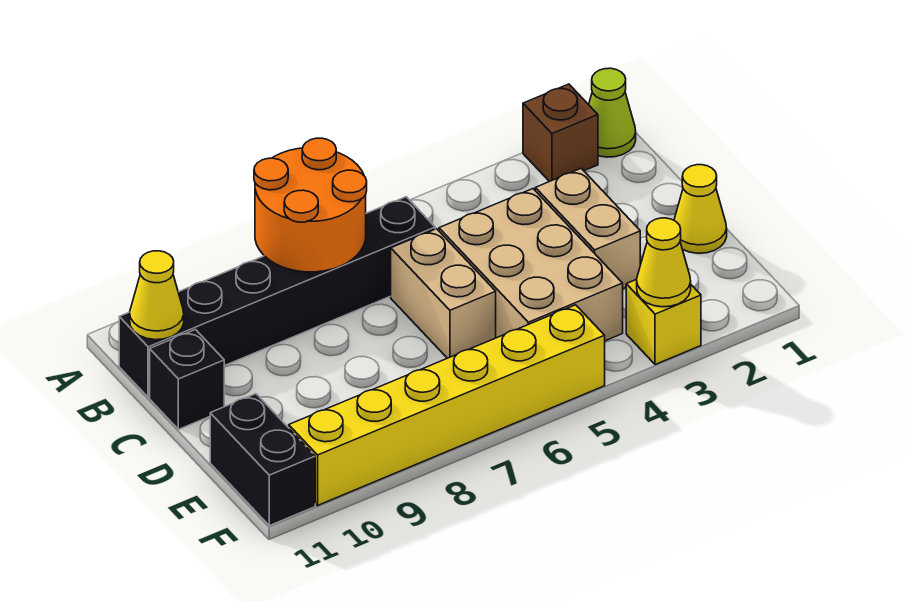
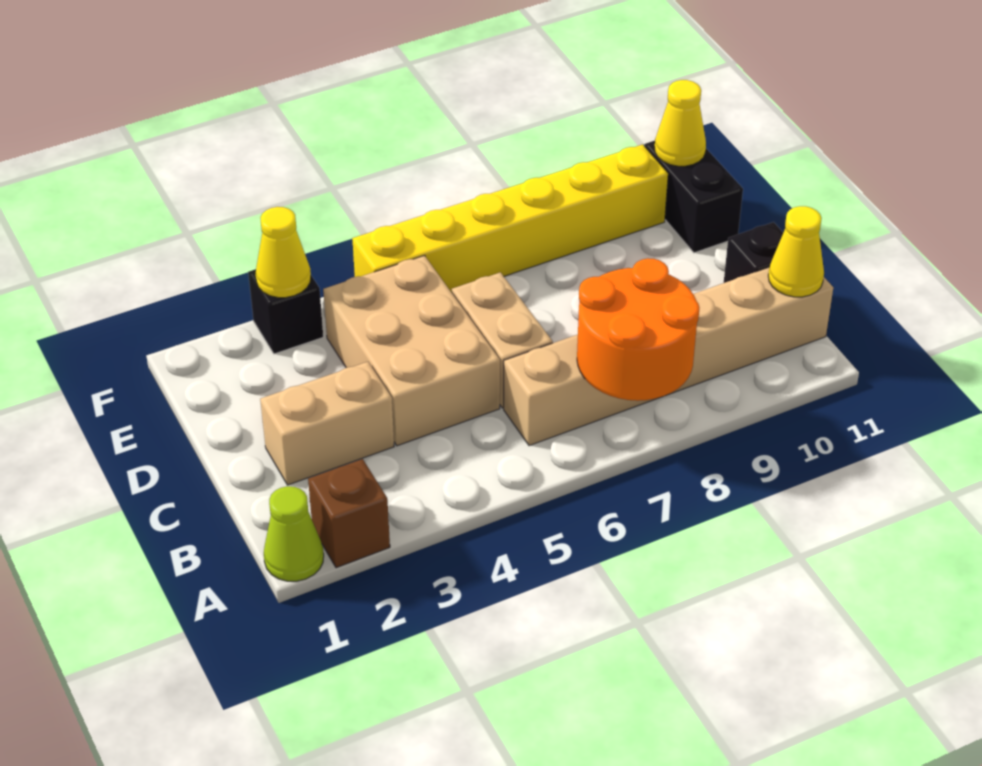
black brick B6:B11 level 1 -> tan brick B6:B11 level 1
tan brick C3:D3 level 1 -> tan brick C2:C3 level 1
yellow cone D1 level 1 -> yellow cone F11 level 2
yellow brick F3 level 1 -> black brick F3 level 1

